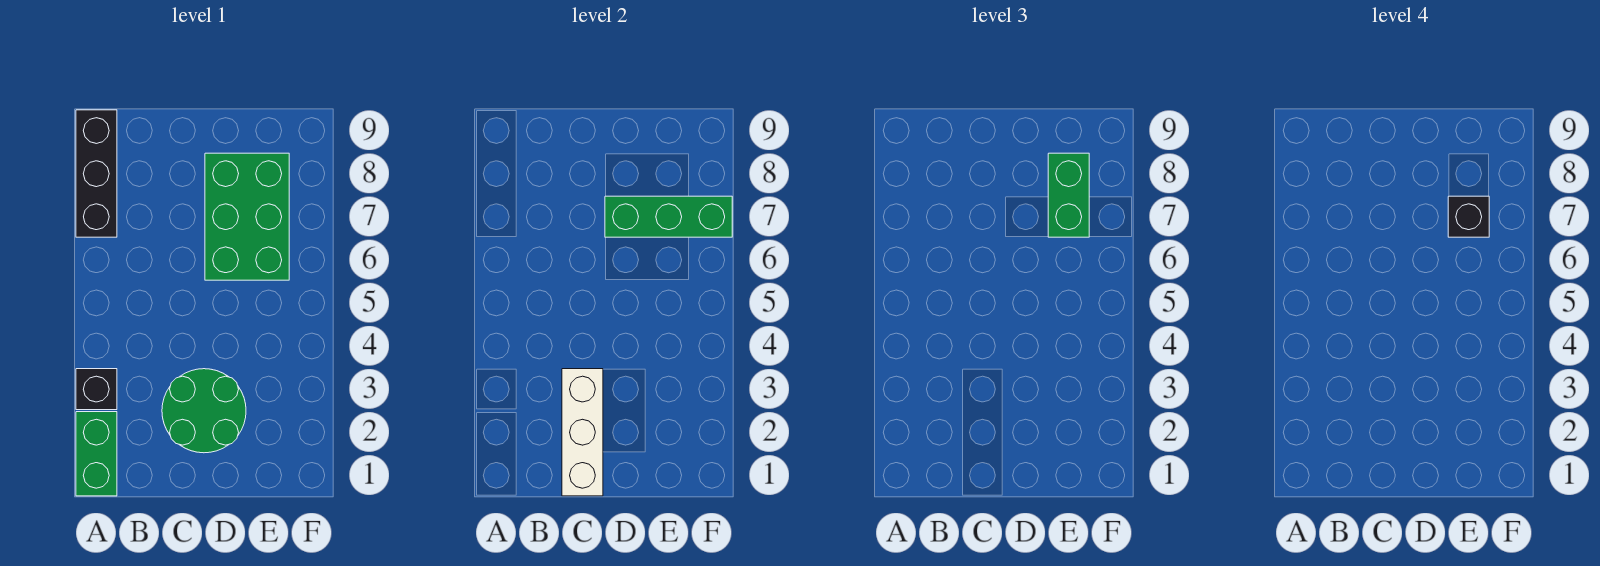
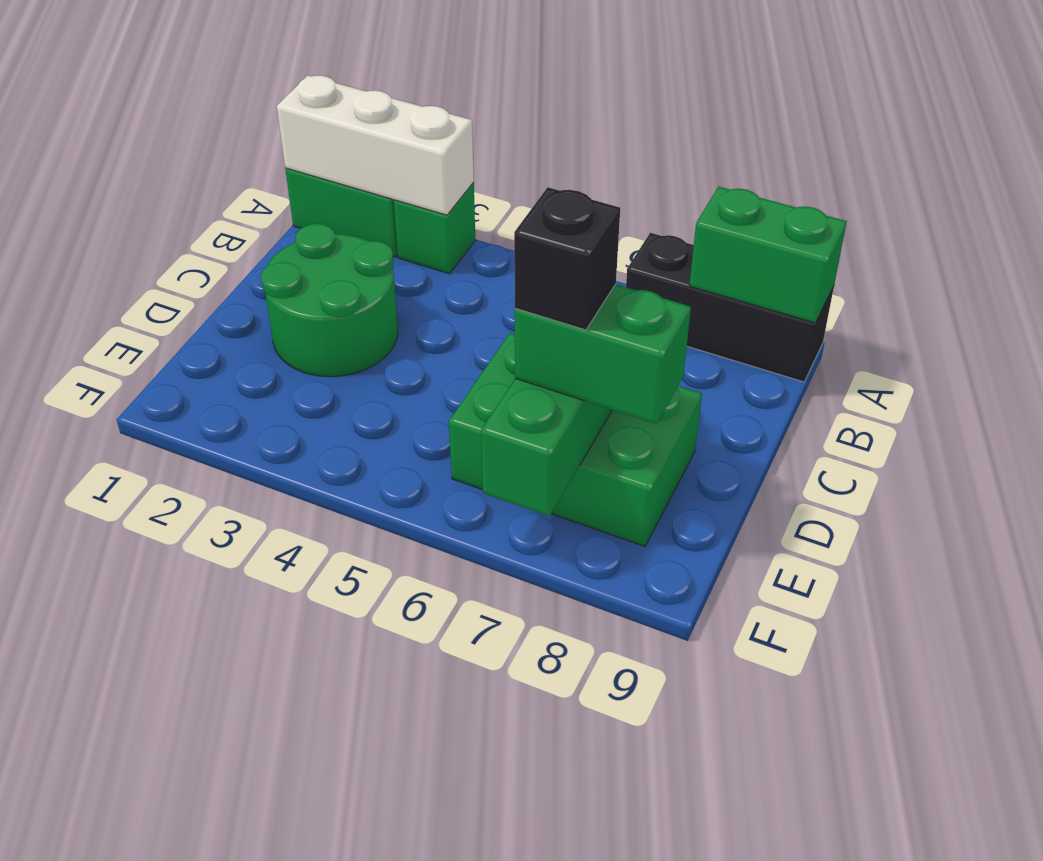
black brick A3 level 1 -> green brick A3 level 1
none -> green brick A8:A9 level 2
white brick C1:C3 level 2 -> white brick A1:A3 level 2

